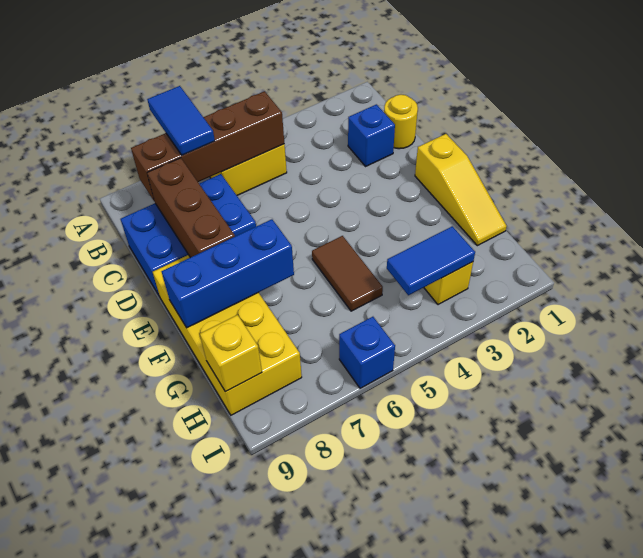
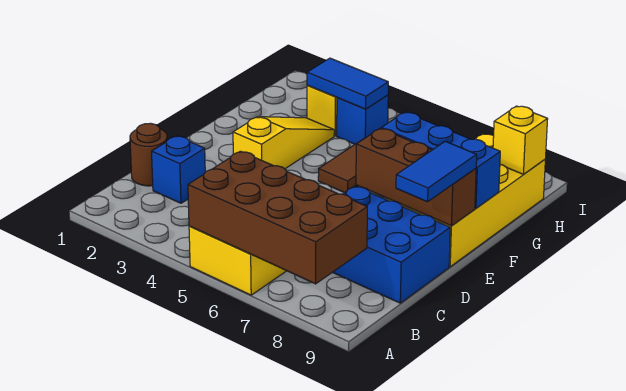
blue tile A7:B7 level 3 -> blue tile D9:E9 level 3
brown brick B5:B8 level 2 -> brown brick A5:B8 level 2
yellow round brick C1 level 1 -> brown round brick C1 level 1
brown brick C8:E8 level 2 -> brown brick E7:E9 level 2
yellow slope E1:G1 level 1 top E -> yellow slope E3:G3 level 1 top E
blue brick I6 level 1 -> blue brick H4 level 1

